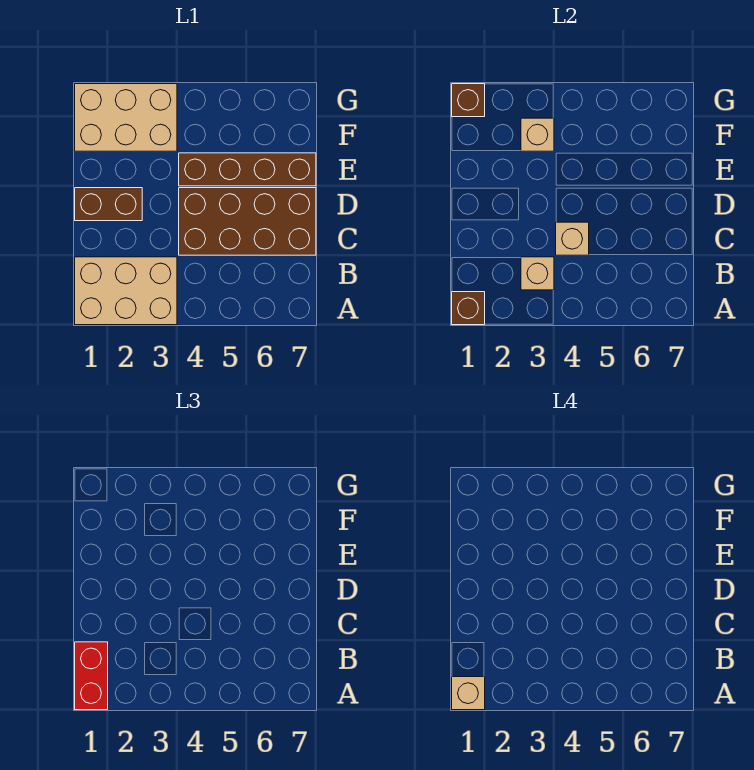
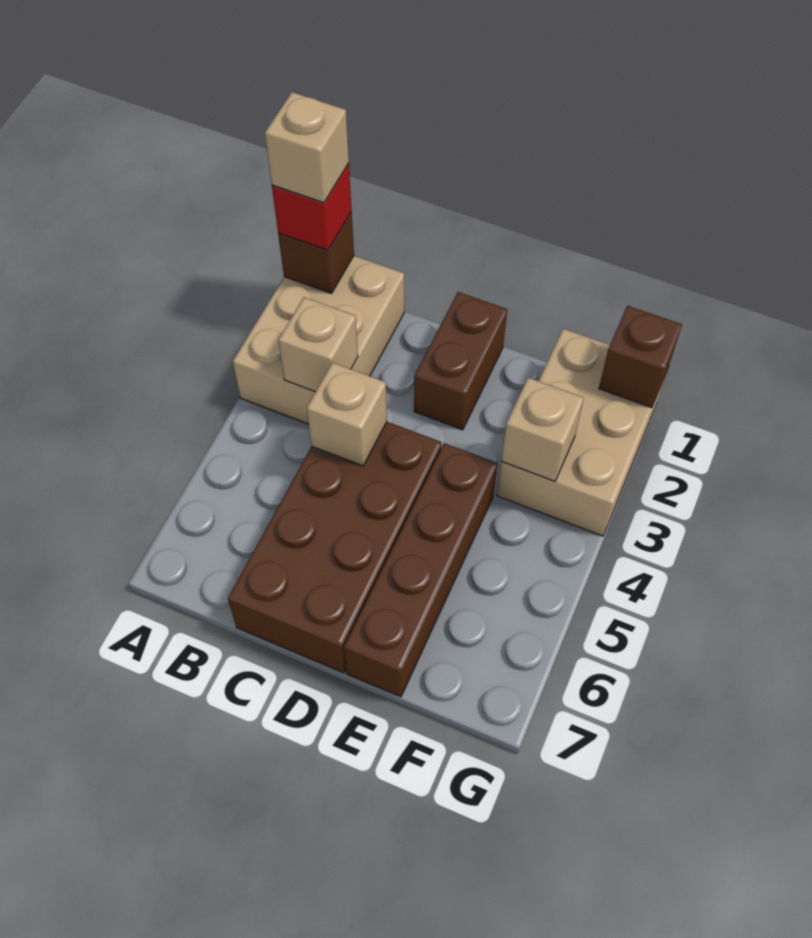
red brick A1:B1 level 3 -> red brick A1 level 3

